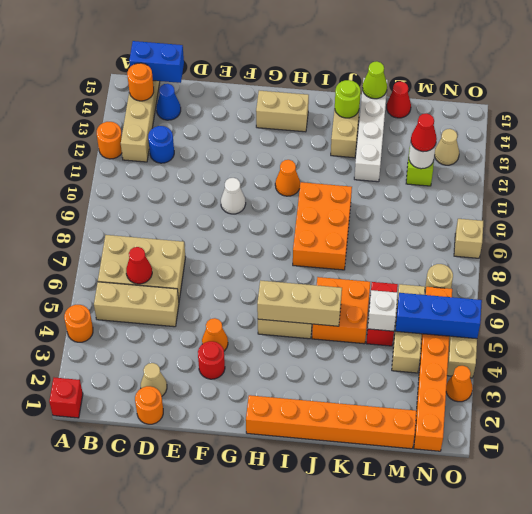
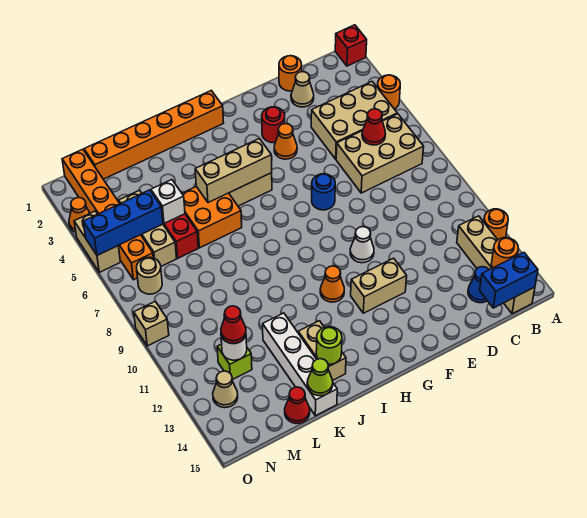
tan brick B5:D5 level 1 -> tan brick B4:D5 level 1
blue round brick C12 level 1 -> blue round brick F7 level 1
tan brick G14:H14 level 1 -> tan brick F12:G12 level 1
orange brick I8:J10 level 1 -> none

